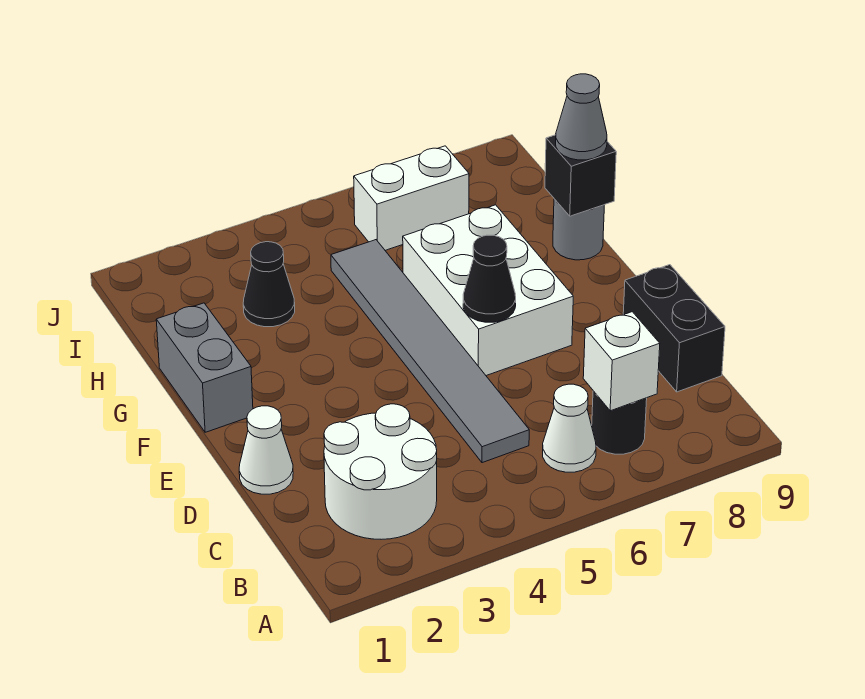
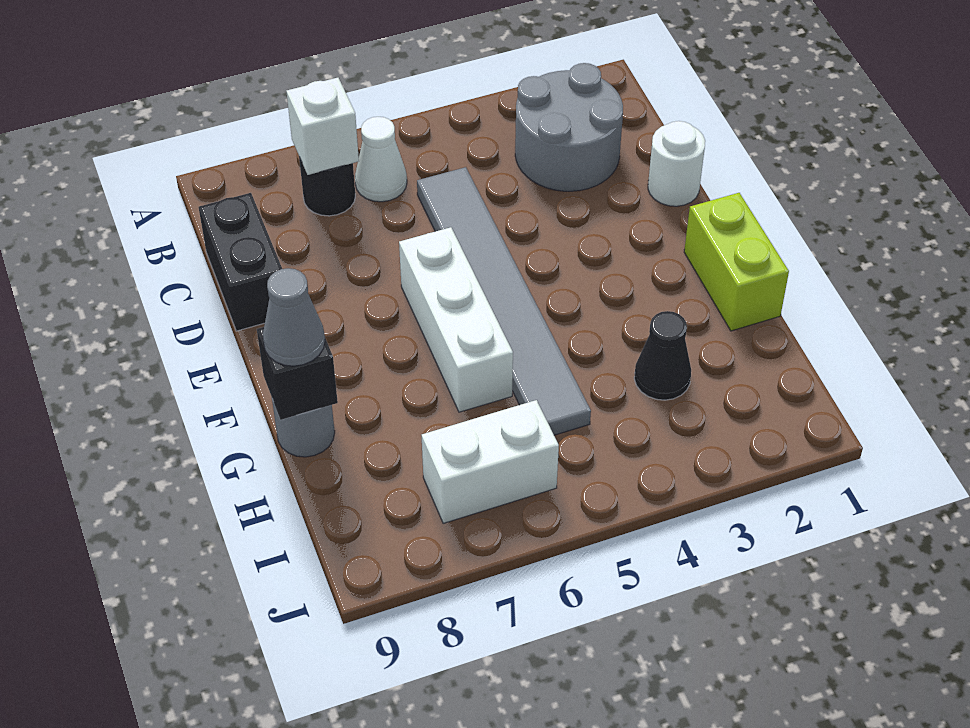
white round brick B2:C3 level 1 -> grey round brick B2:C3 level 1
white cone D1 level 1 -> white round brick D1 level 1
white brick E6:G7 level 1 -> white brick E6:G6 level 1
black cone E6 level 2 -> none
grey brick F1:G1 level 1 -> lime brick F1:G1 level 1

